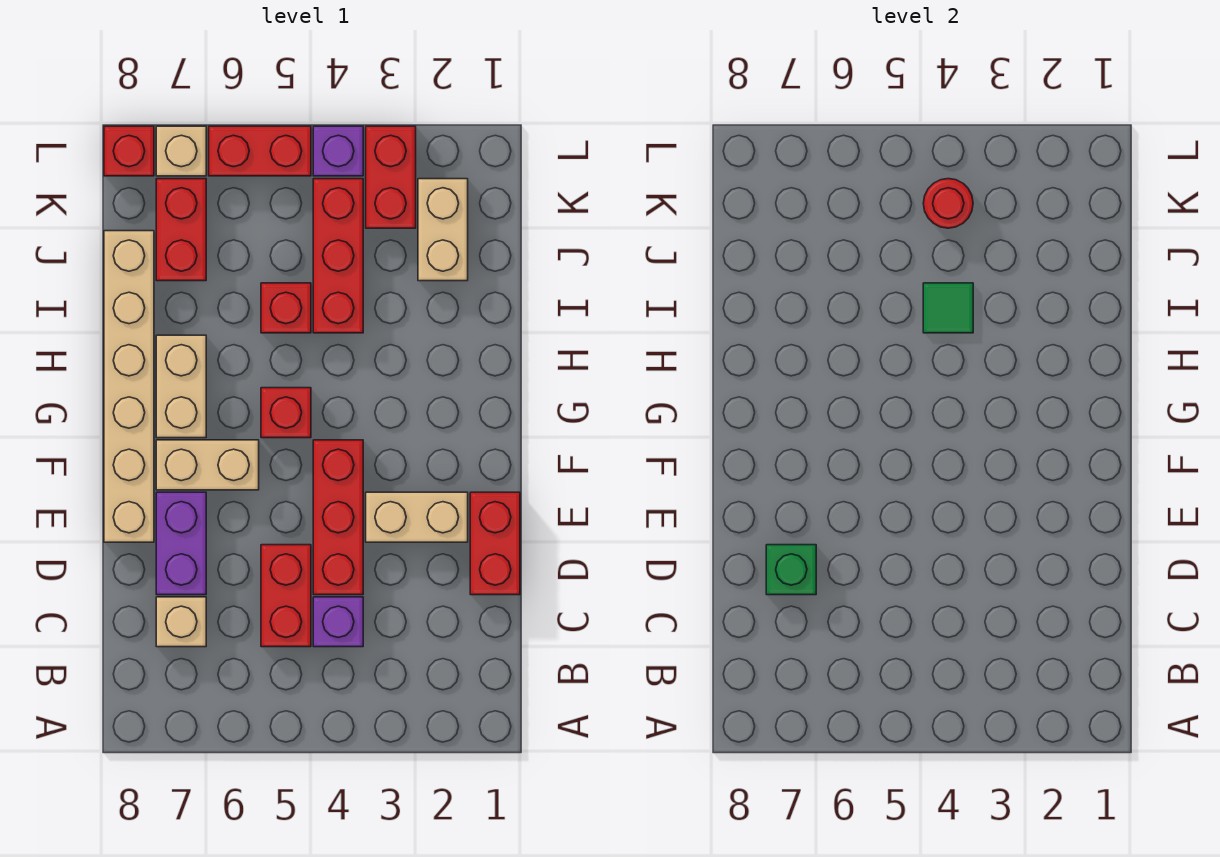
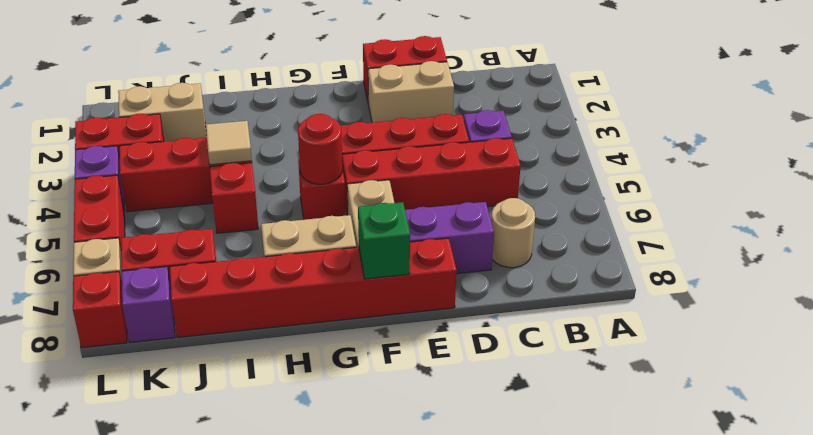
red brick C5:D5 level 1 -> red brick C5:F5 level 1
tan brick C7 level 1 -> tan round brick C7 level 1
green brick D7 level 2 -> green brick F8 level 2
tan brick E2:E3 level 1 -> tan brick D2:E2 level 1
tan brick E8:J8 level 1 -> red brick E8:J8 level 1
green tile I4 level 2 -> tan tile I4 level 2
red round brick K4 level 2 -> red round brick G5 level 2
none -> purple brick K8 level 1

